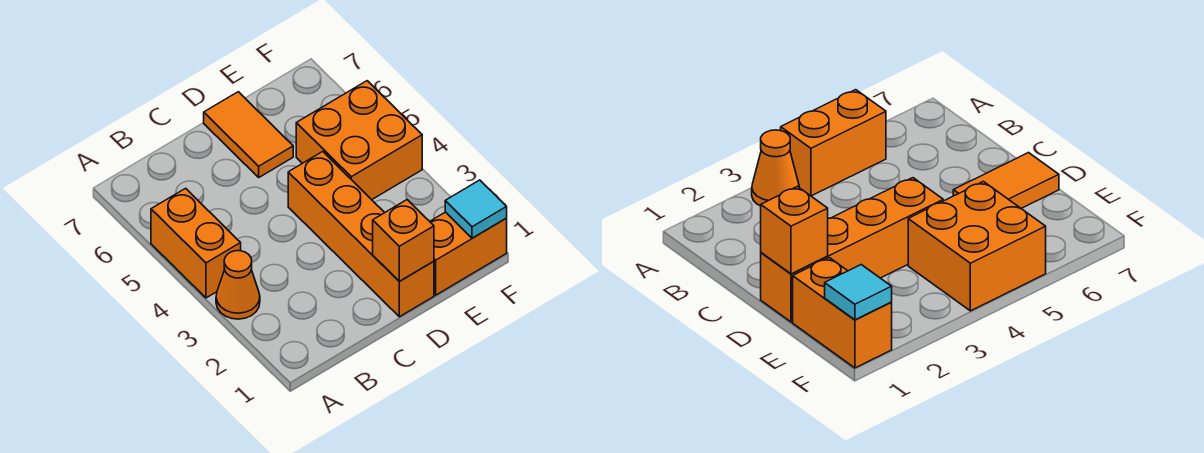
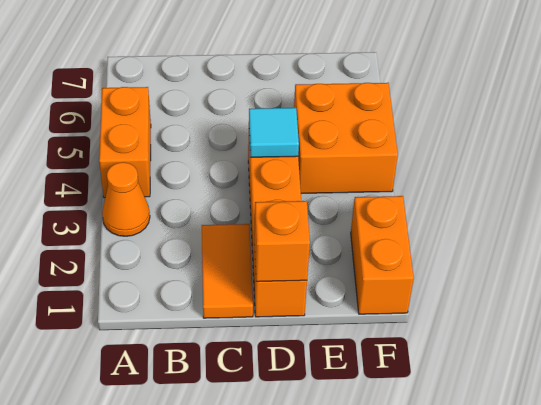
orange tile D6:D7 level 1 -> orange tile C1:C2 level 1
orange brick E1:F1 level 1 -> orange brick F1:F2 level 1
cyan tile F1 level 2 -> cyan tile D4 level 2

